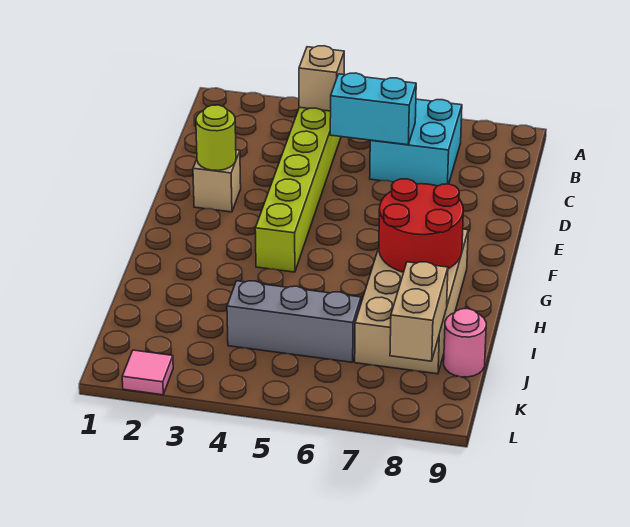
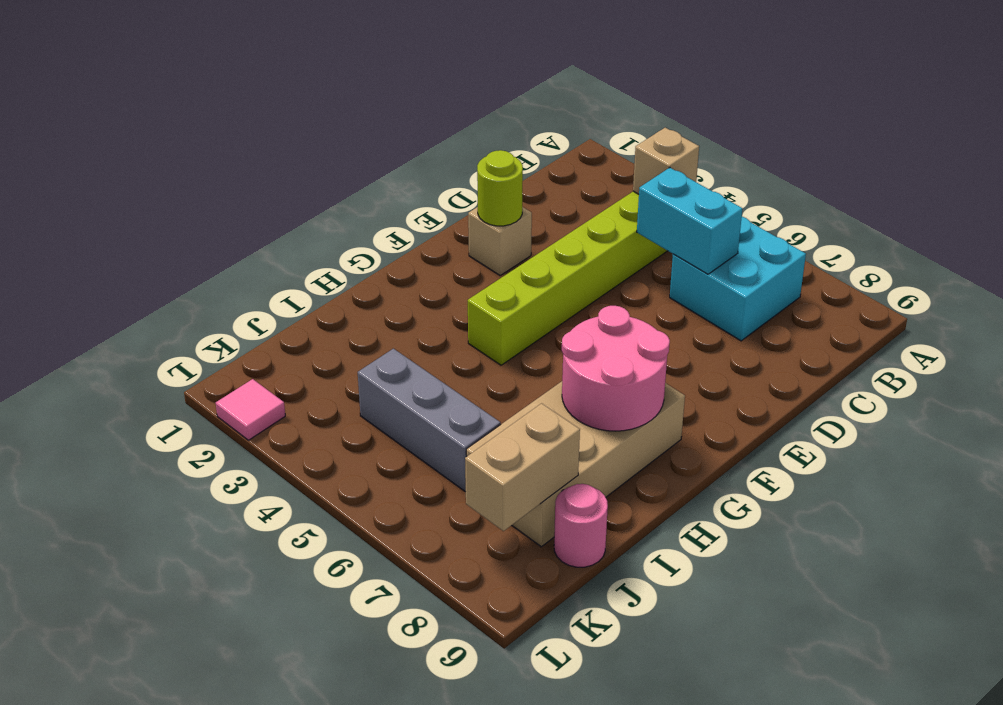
red round brick G7:H8 level 2 -> pink round brick G7:H8 level 2

